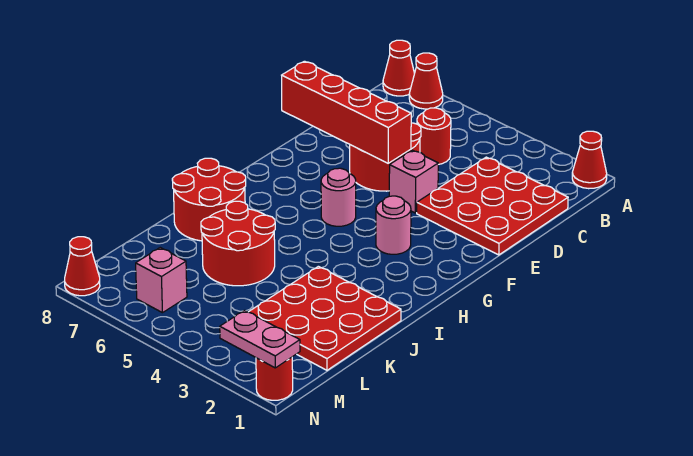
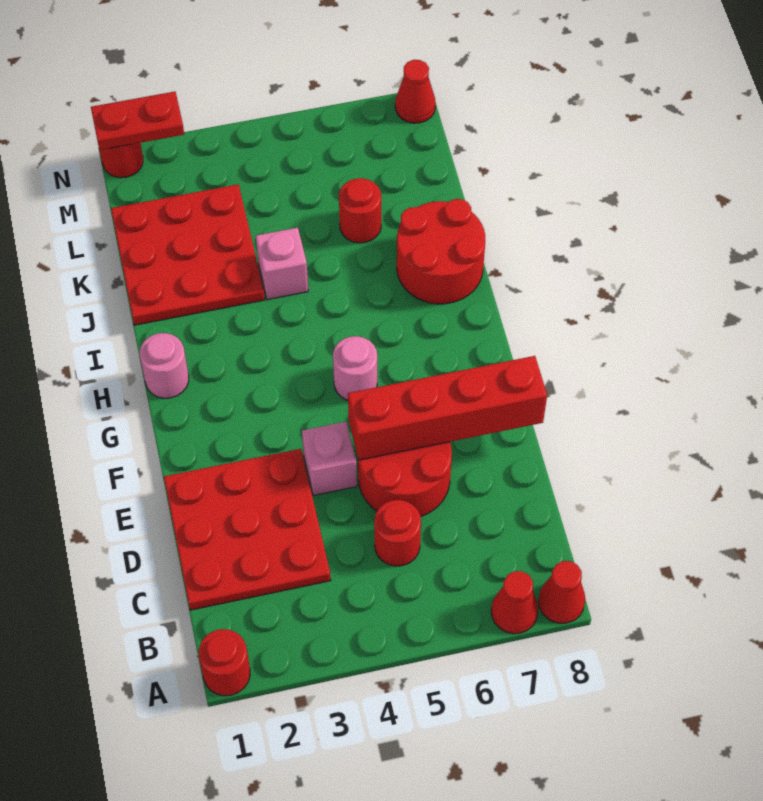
red cone A1 level 1 -> red round brick A1 level 1
pink round brick G3 level 1 -> pink round brick H1 level 1
red round brick J5:K6 level 1 -> red round brick K6 level 1
pink brick M6 level 1 -> pink brick J4 level 1
pink plate N1:N2 level 2 -> red plate N1:N2 level 2

